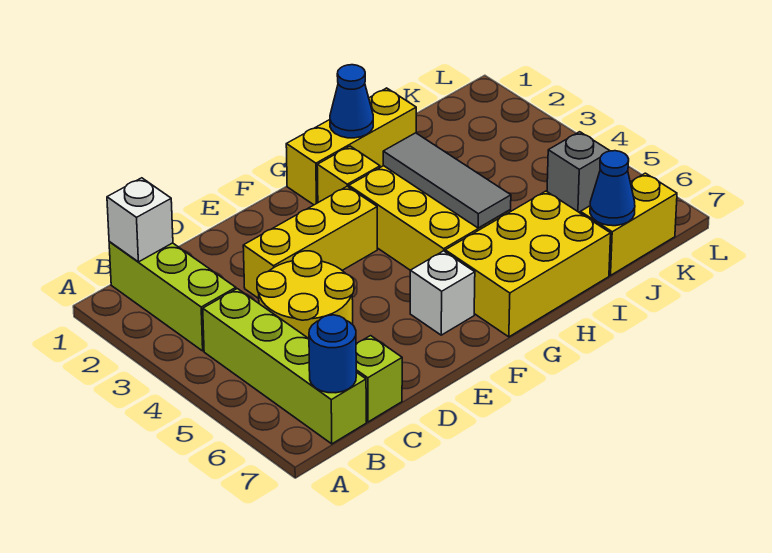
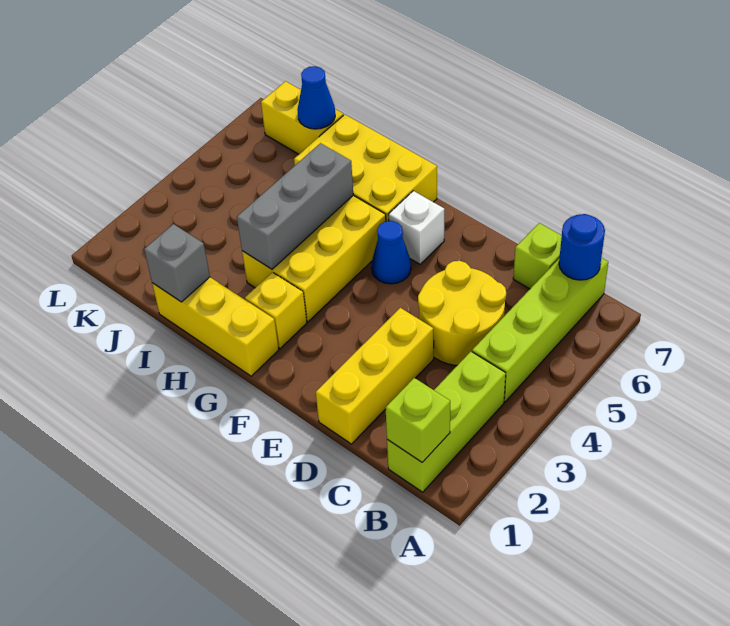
white brick B1 level 2 -> lime brick B1 level 2
yellow brick D3:F3 level 1 -> yellow brick D1:D3 level 1
blue cone H1 level 2 -> blue cone F5 level 1
grey tile H3:H5 level 2 -> grey brick H3:H5 level 2
grey brick K5 level 1 -> grey brick I1 level 2

